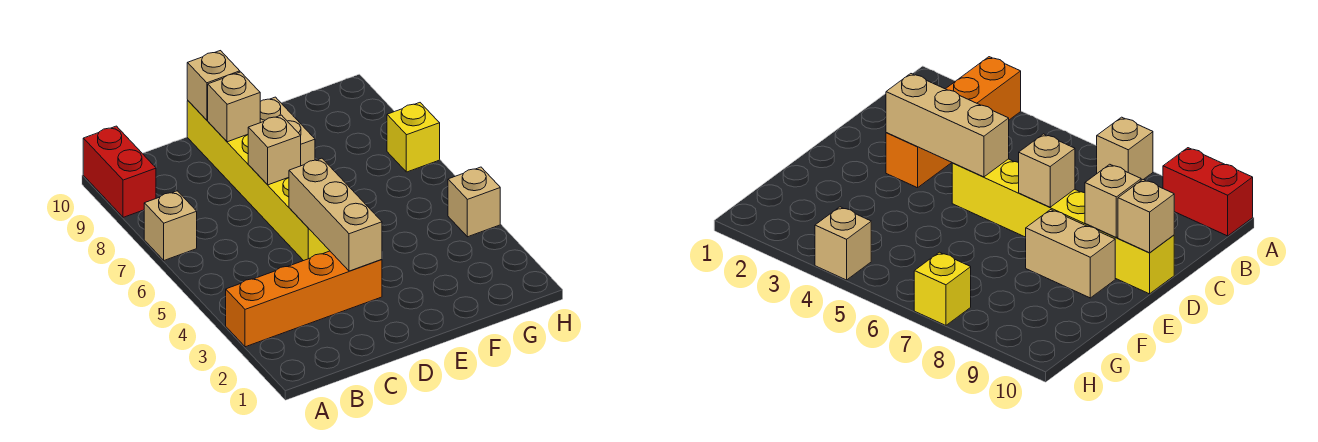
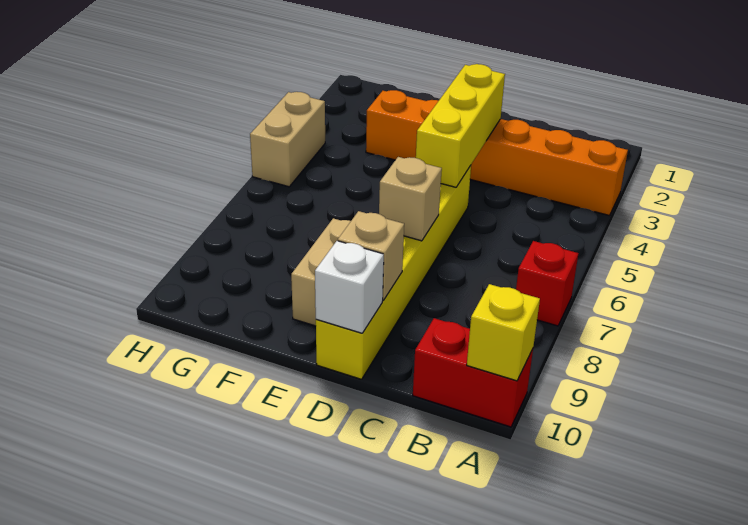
orange brick A3:D3 level 1 -> orange brick A3:F3 level 1
tan brick A7 level 1 -> red brick A7 level 1
red brick A9:A10 level 1 -> red brick A10:B10 level 1
tan brick D3:D5 level 2 -> yellow brick D3:D5 level 2
tan brick D10 level 2 -> white brick D10 level 2
tan brick H4 level 1 -> tan brick H4:H5 level 1
yellow brick H7 level 1 -> yellow brick A10 level 2

